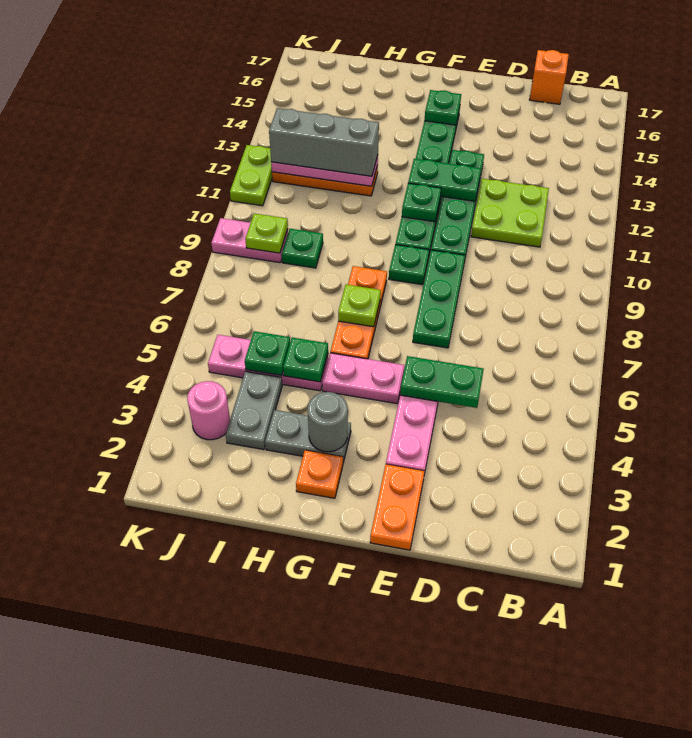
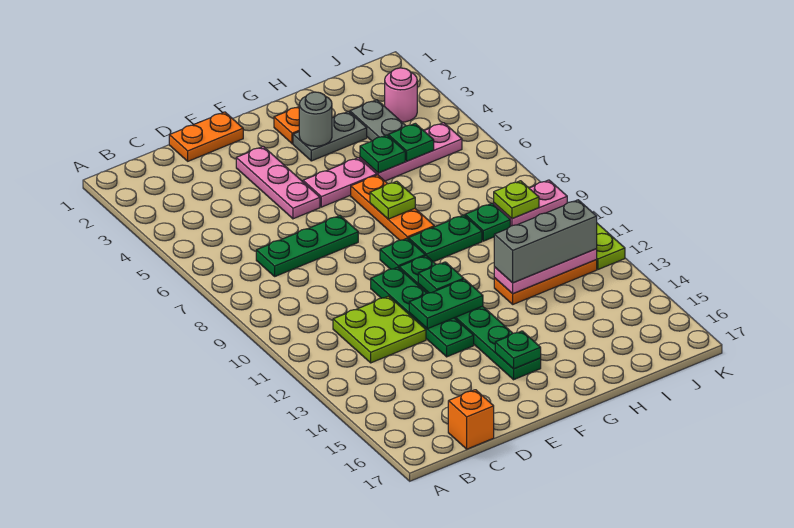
green plate D5:E5 level 2 -> green plate G9:H9 level 1
orange plate E1:E2 level 1 -> orange plate D1:E1 level 1
green plate E7:E9 level 1 -> green plate C7:E7 level 1

